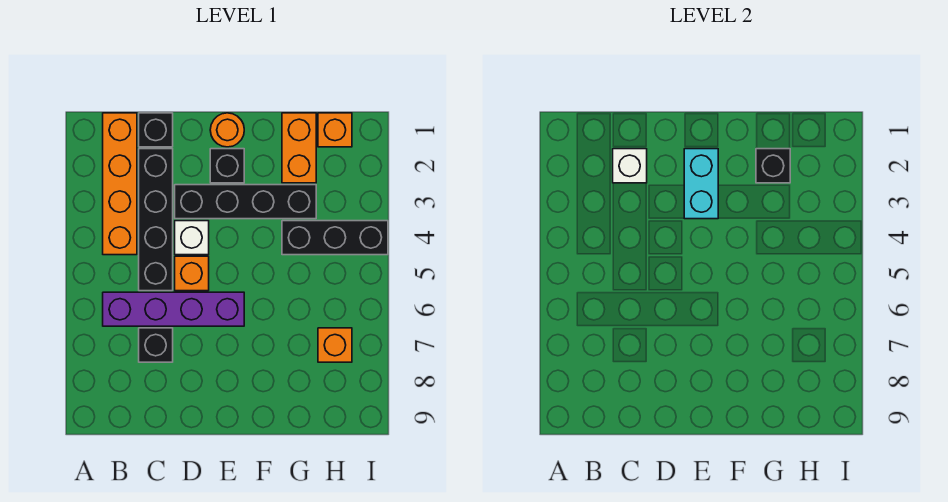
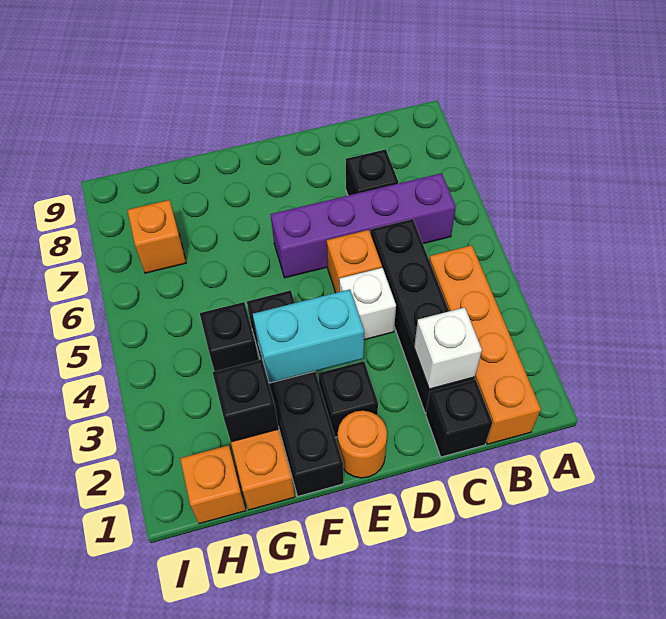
black brick D3:G3 level 1 -> black brick F1:F4 level 1
cyan brick E2:E3 level 2 -> cyan brick E3:F3 level 2
black brick G4:I4 level 1 -> black brick G4 level 1

